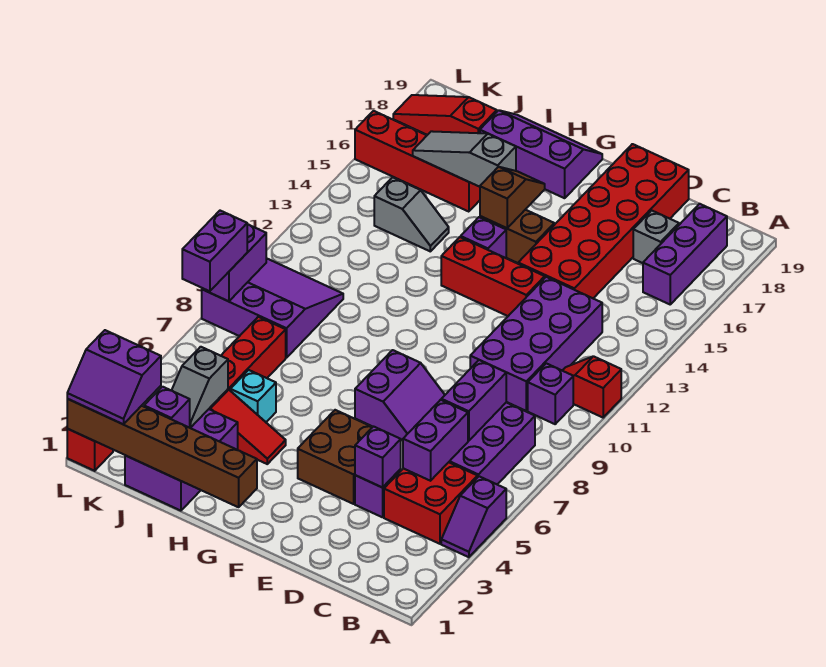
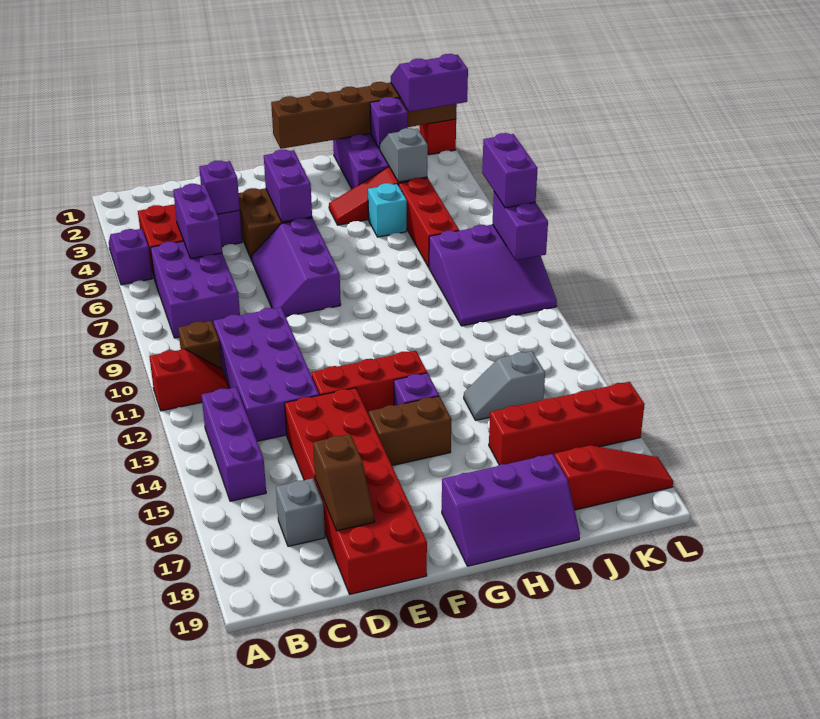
purple brick B10 level 1 -> brown brick B10 level 1
purple brick B16:B18 level 1 -> purple brick B13:B15 level 1
purple brick C7:C8 level 2 -> purple brick F4:F5 level 2
purple slope E7:F8 level 1 top F -> purple slope E6:F8 level 1 top F
brown slope G15:G16 level 2 top 15 -> brown slope D17:D18 level 2 top 17
grey slope H16:J16 level 2 top H -> none

